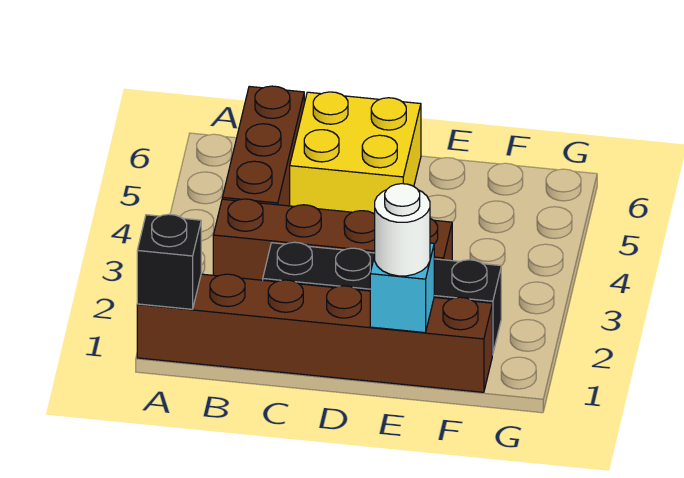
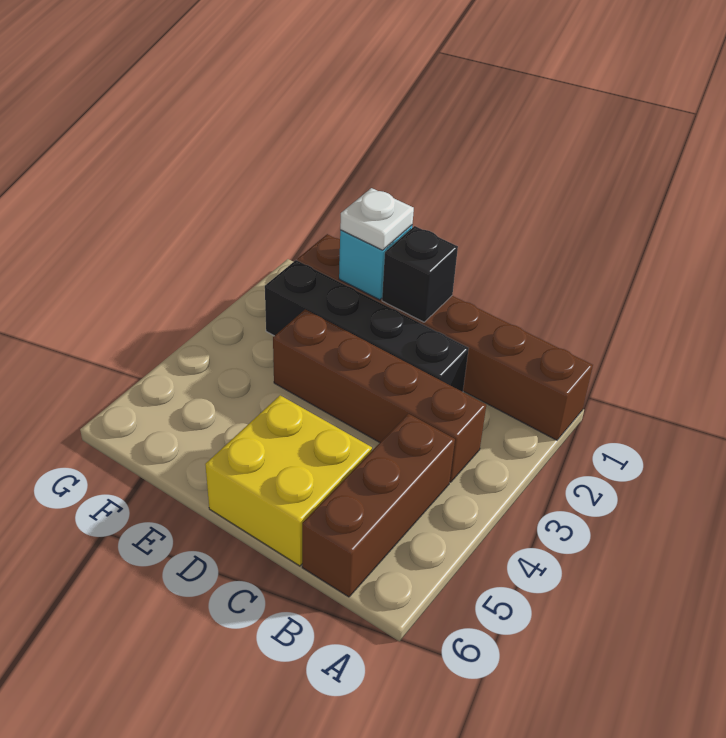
black brick A1 level 2 -> black brick D1 level 2
white round brick E1 level 3 -> white plate E1 level 3

